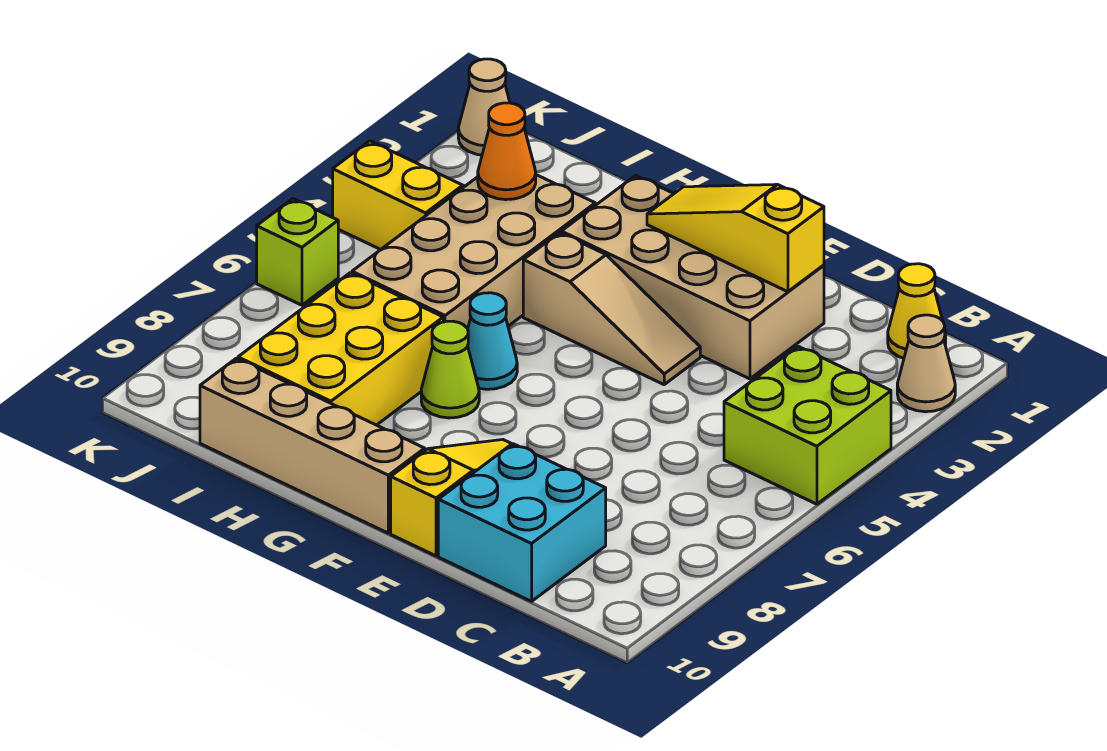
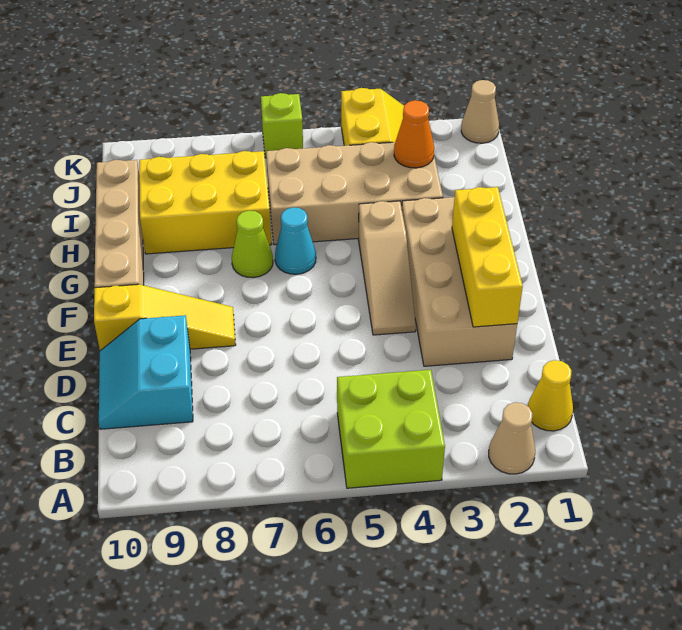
cyan brick C9:D10 level 1 -> cyan slope C9:D10 level 1 top 9
yellow slope D2:F2 level 2 top D -> yellow brick D2:F2 level 2

